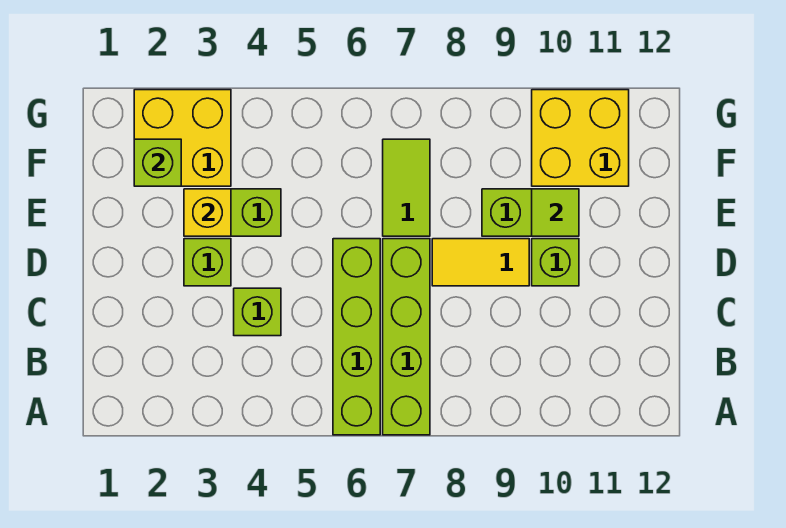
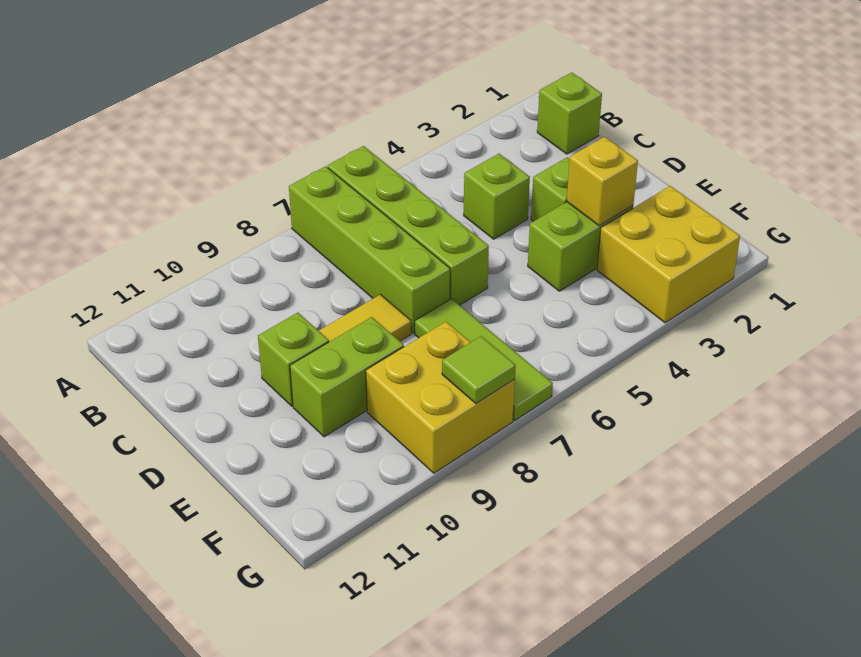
lime tile E7:F7 level 1 -> lime tile E7:G7 level 1
lime tile E10 level 2 -> lime tile G8 level 2
lime brick F2 level 2 -> lime brick B1 level 1
yellow brick F10:G11 level 1 -> yellow brick F8:G9 level 1

